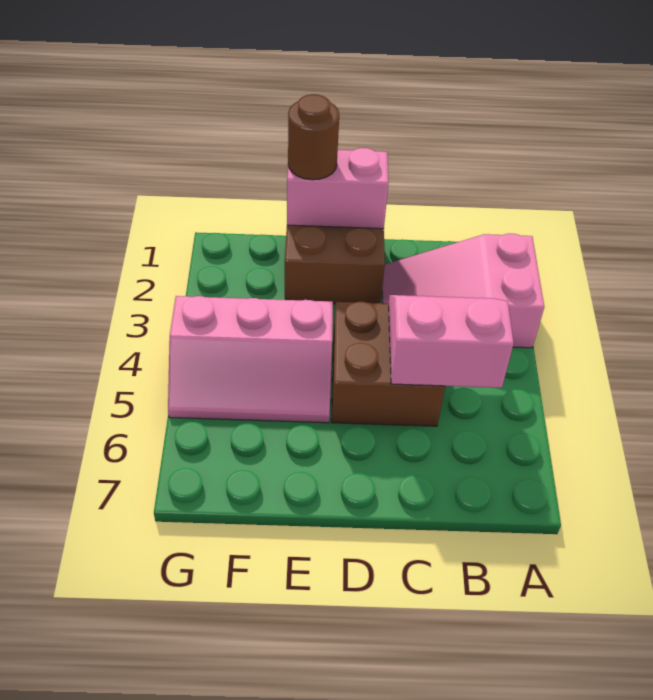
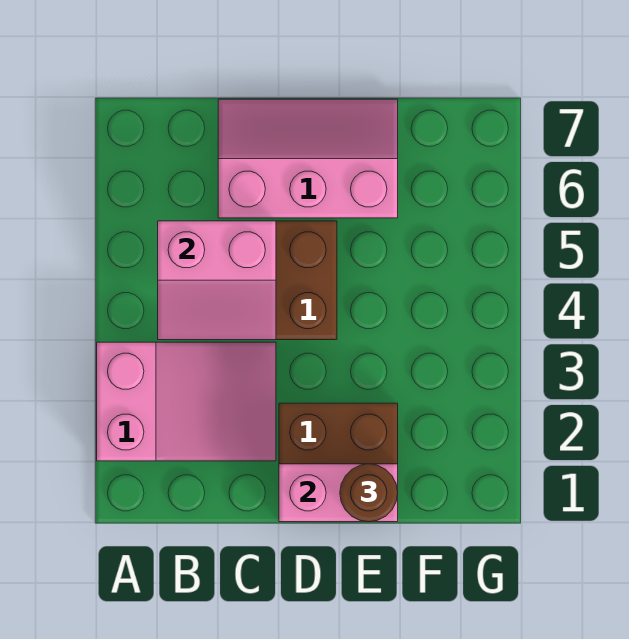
pink slope E4:G5 level 1 top 4 -> pink slope C6:E7 level 1 top 6

